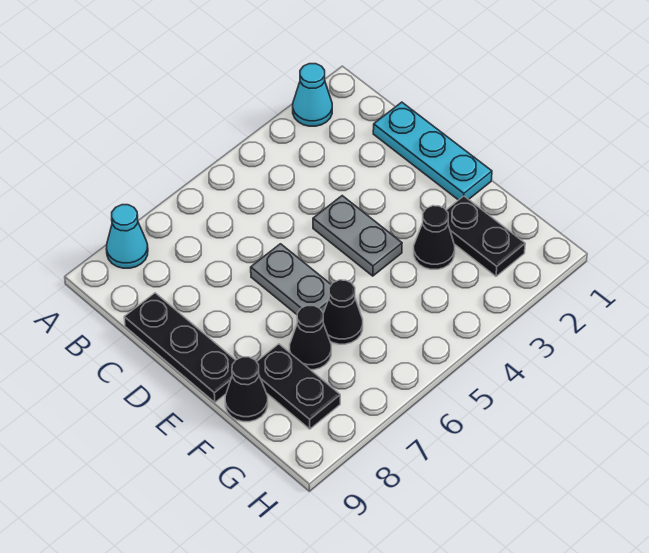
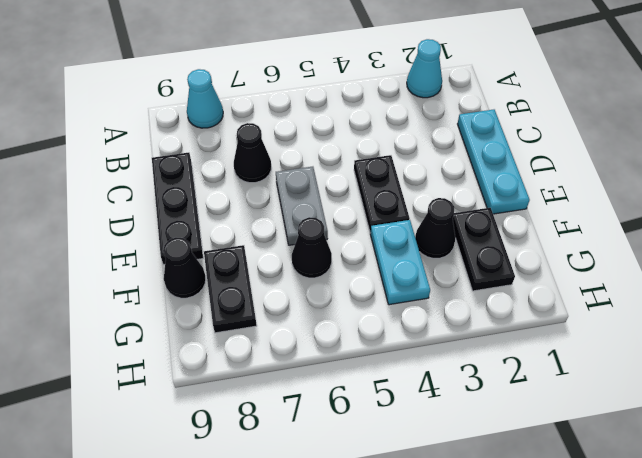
grey plate D4:E4 level 1 -> black plate D4:E4 level 1
none -> cyan plate F4:G4 level 1
black cone F7 level 1 -> black cone C7 level 1

